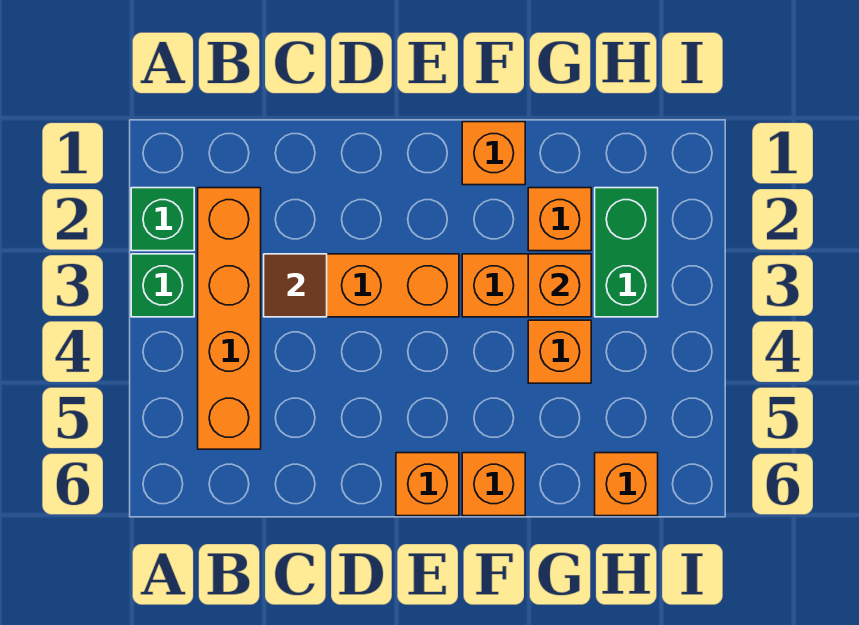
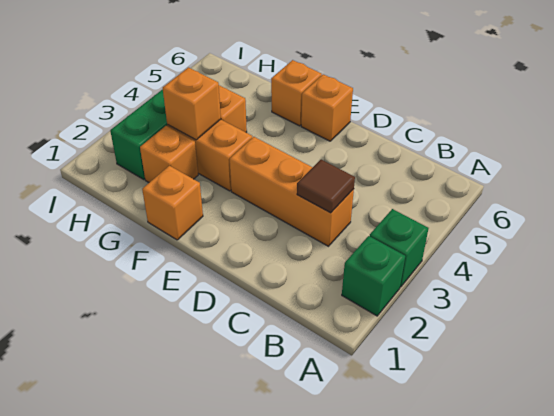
orange brick B2:B5 level 1 -> none
orange brick H6 level 1 -> none

